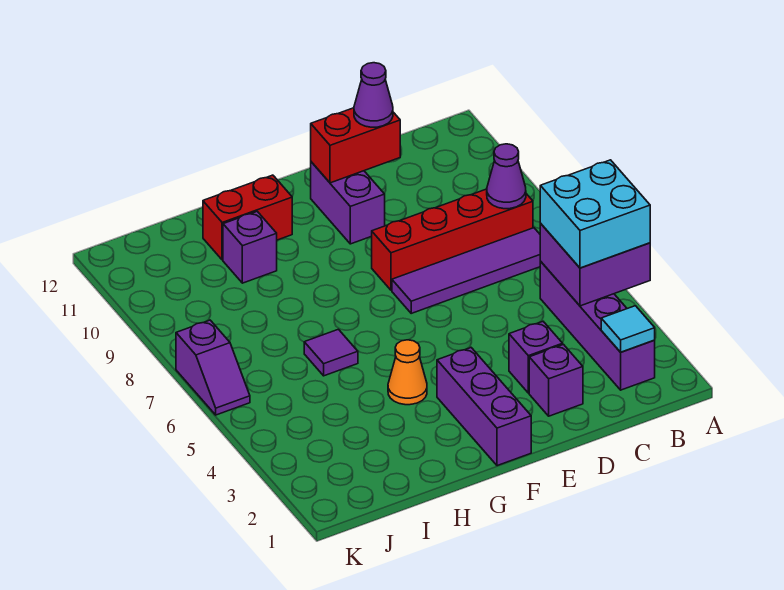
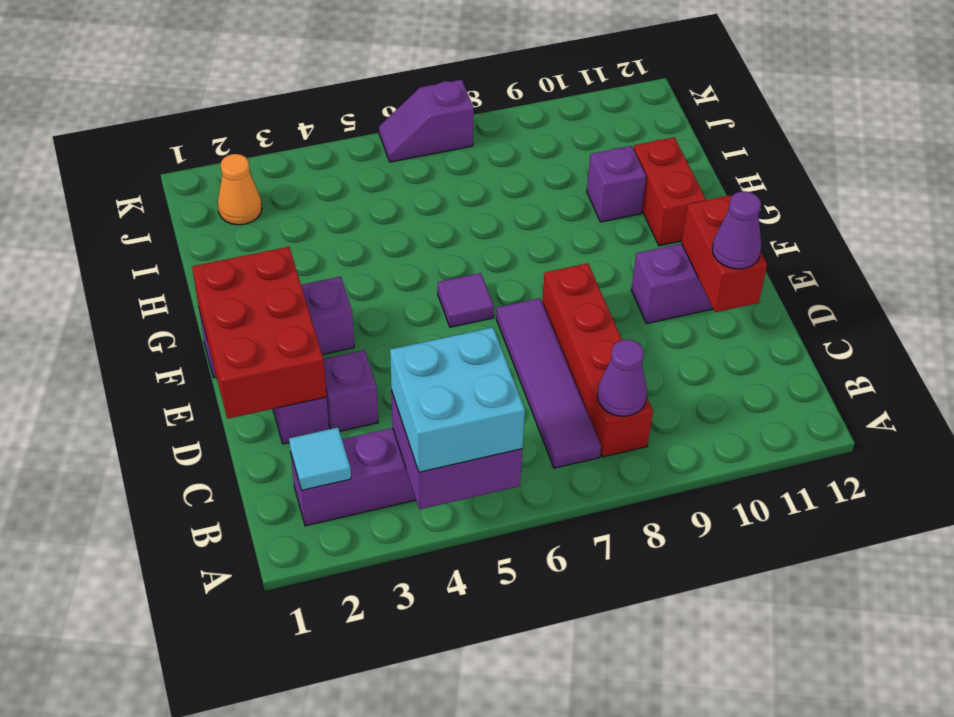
none -> red brick D1:F2 level 2
orange cone G4 level 1 -> orange cone J2 level 1
purple tile H6 level 1 -> purple tile F6 level 1

